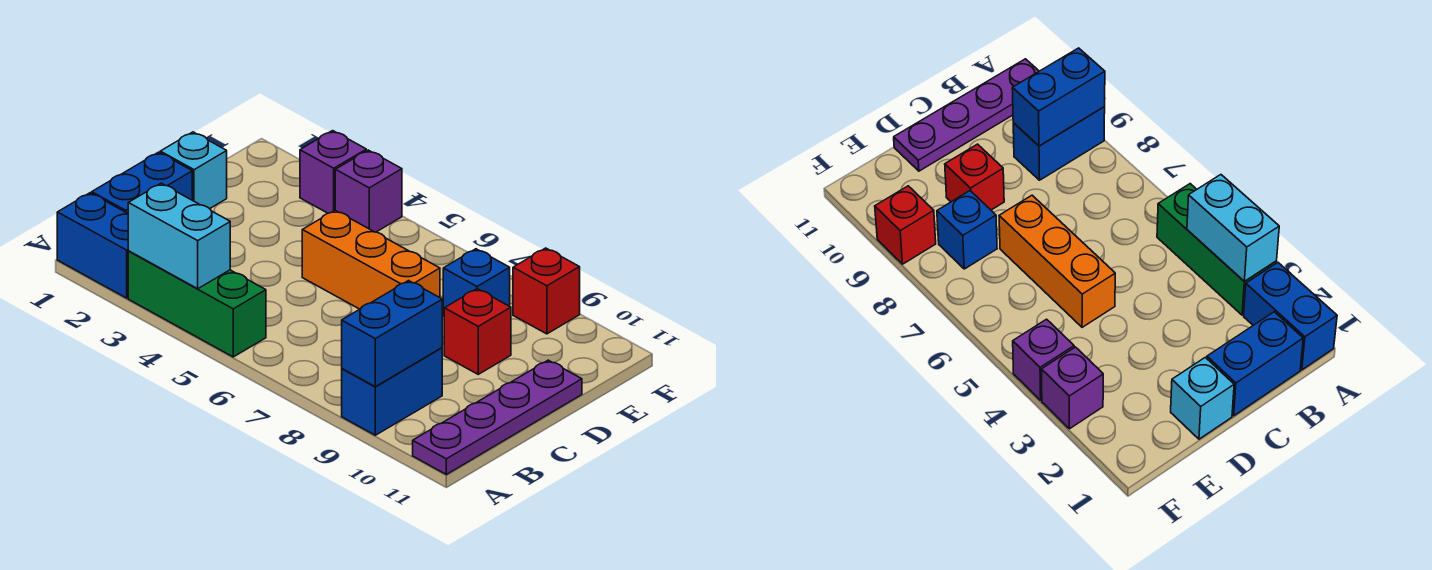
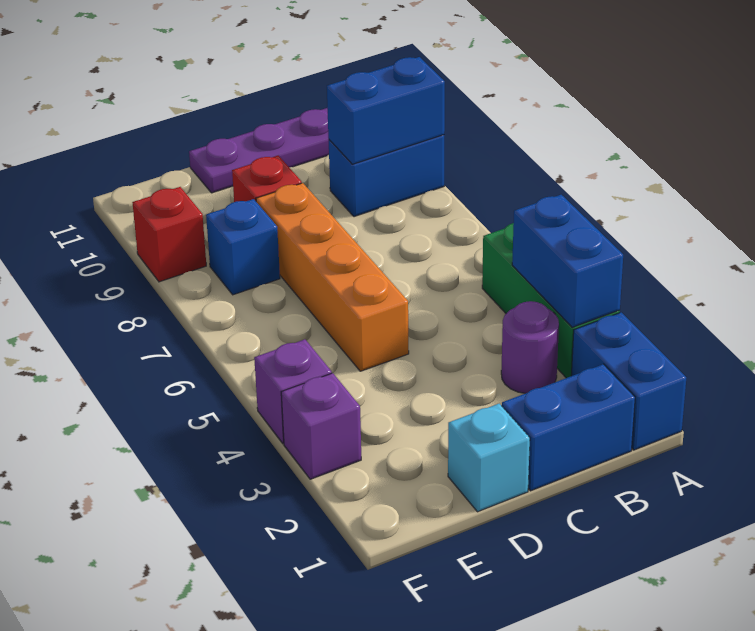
cyan brick A3:A4 level 2 -> blue brick A3:A4 level 2
none -> purple round brick B3 level 1
orange brick D5:D7 level 1 -> orange brick D5:D8 level 1

